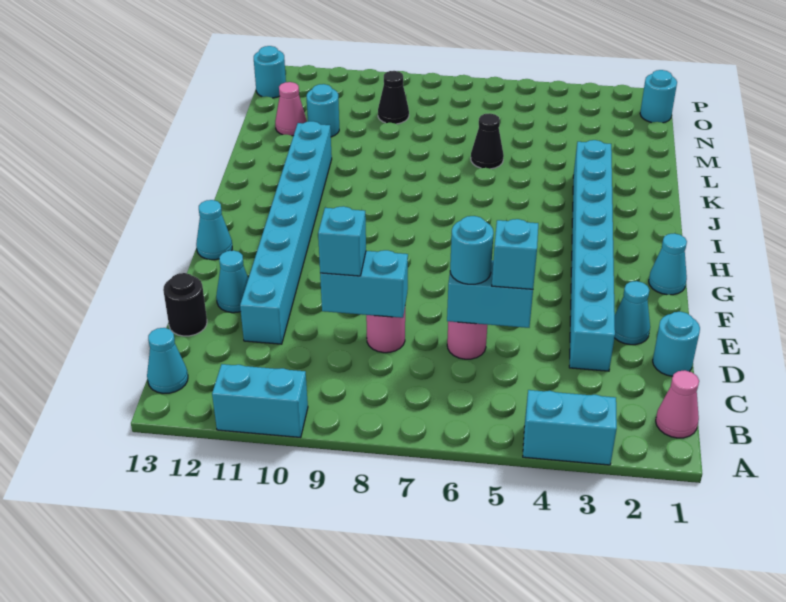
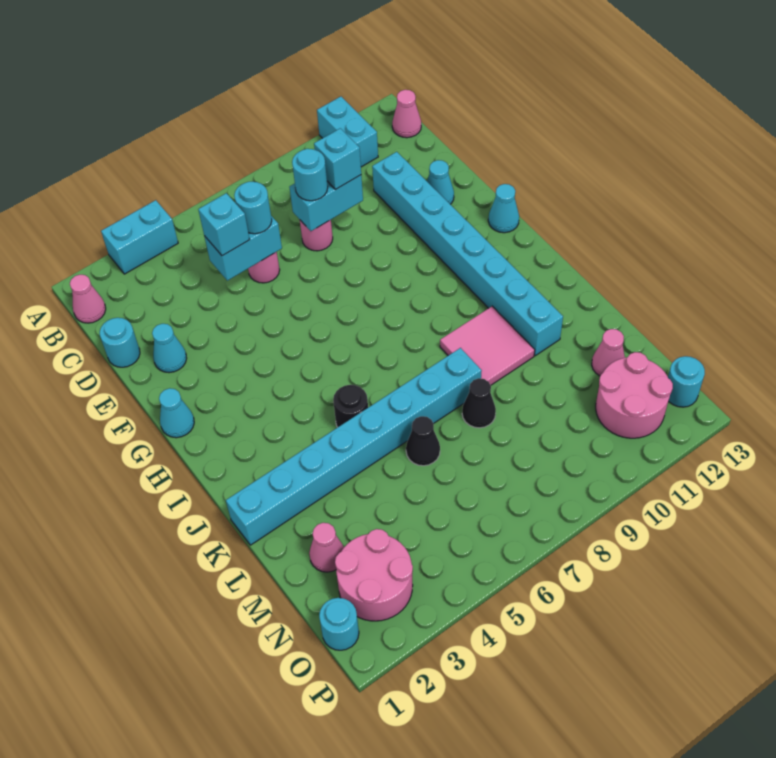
cyan brick A10:A11 level 1 -> cyan brick A11:B11 level 1
cyan cone B13 level 1 -> pink cone B13 level 1
cyan brick D3:K3 level 1 -> cyan brick K1:K8 level 1
black round brick D13 level 1 -> black round brick J5 level 1
none -> pink tile J9:K10 level 1
none -> pink cone M2 level 1
cyan round brick M11 level 1 -> cyan round brick D8 level 3
none -> pink round brick N2:O3 level 1
black cone N9 level 1 -> black cone L8 level 1
none -> pink round brick N11:O12 level 1

